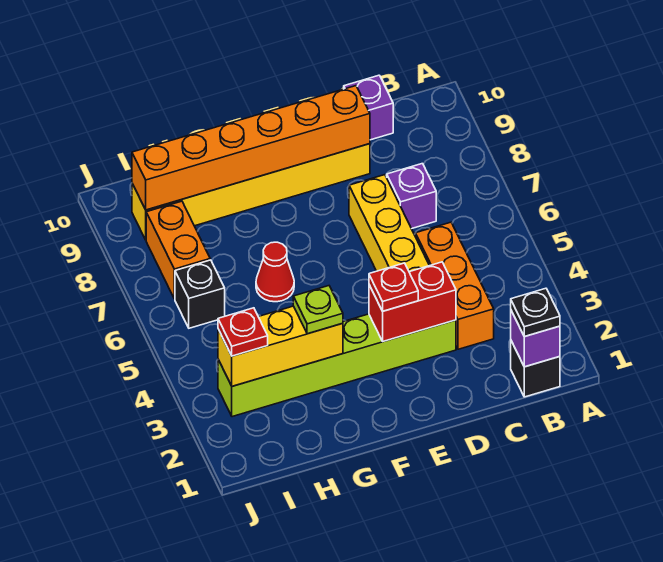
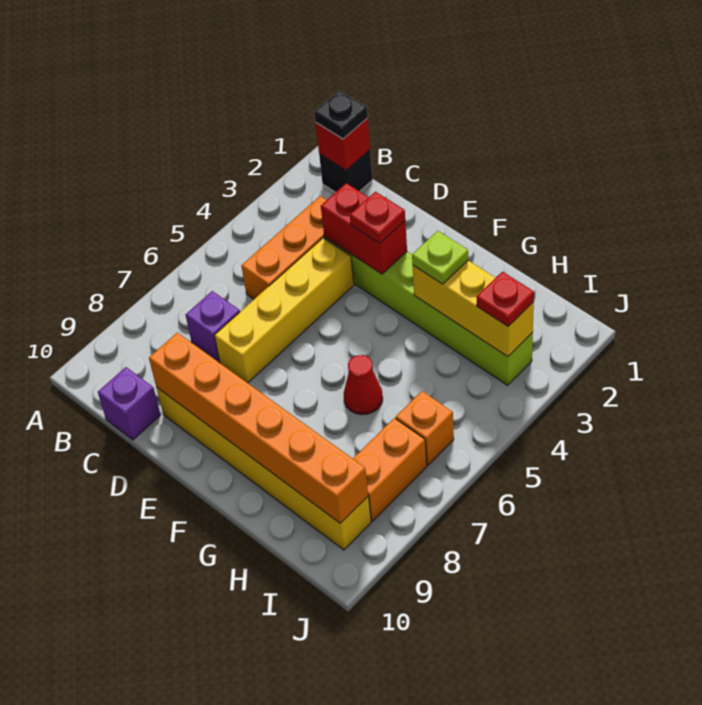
purple brick B1 level 2 -> red brick B1 level 2
black brick I6 level 1 -> orange brick I6 level 1

